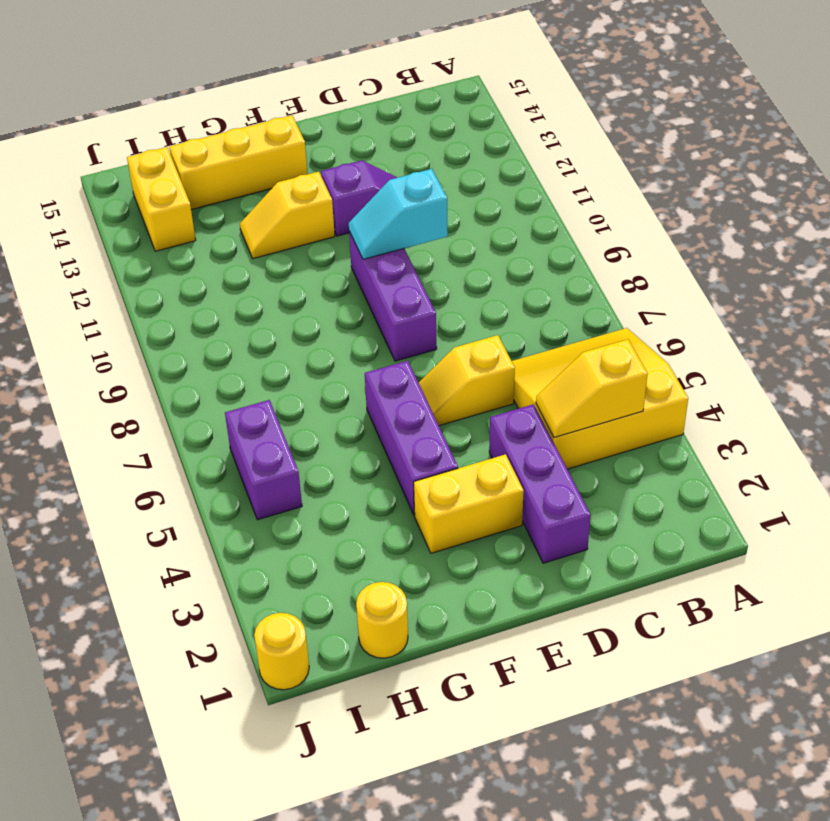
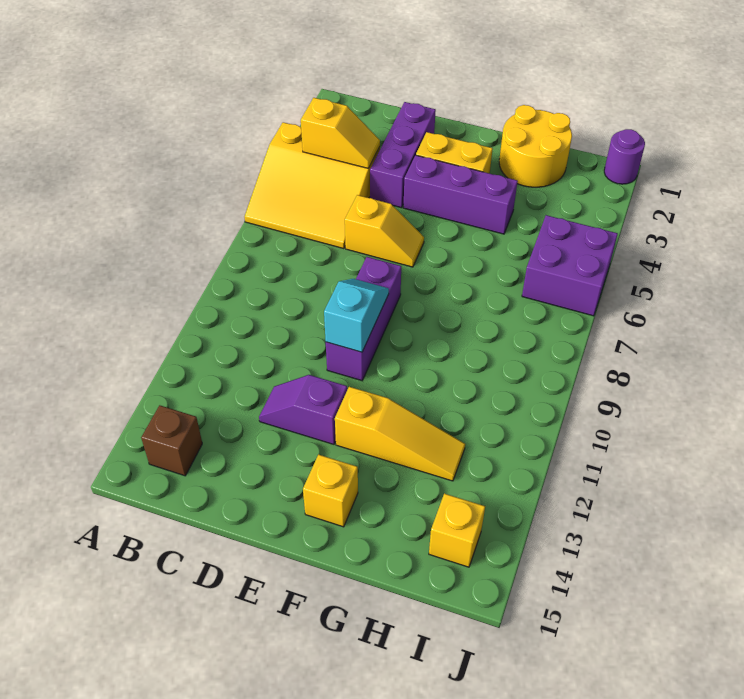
none -> brown brick B14 level 1
cyan slope D10:E10 level 2 top D -> cyan slope E9:E10 level 2 top 10
purple brick F4:F6 level 1 -> purple brick E4:G4 level 1
yellow slope F12:G12 level 1 top F -> yellow slope F12:H12 level 1 top F
yellow brick F14:H14 level 1 -> yellow brick F14 level 1
yellow round brick H1 level 1 -> yellow round brick G1:H2 level 1
purple brick I5:I6 level 1 -> purple brick I5:J6 level 1
yellow brick I13:I14 level 1 -> yellow brick I14 level 1
yellow round brick J1 level 1 -> purple round brick J1 level 1

